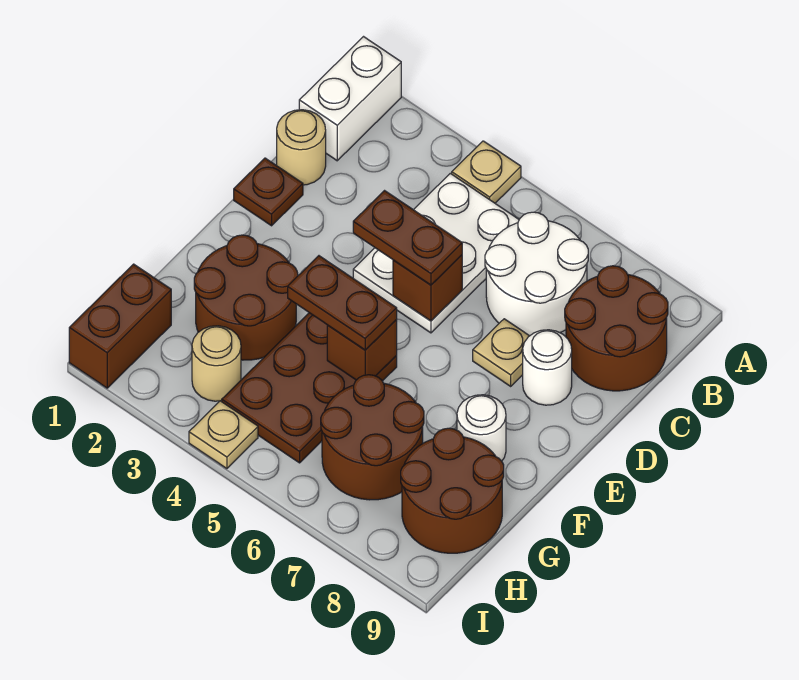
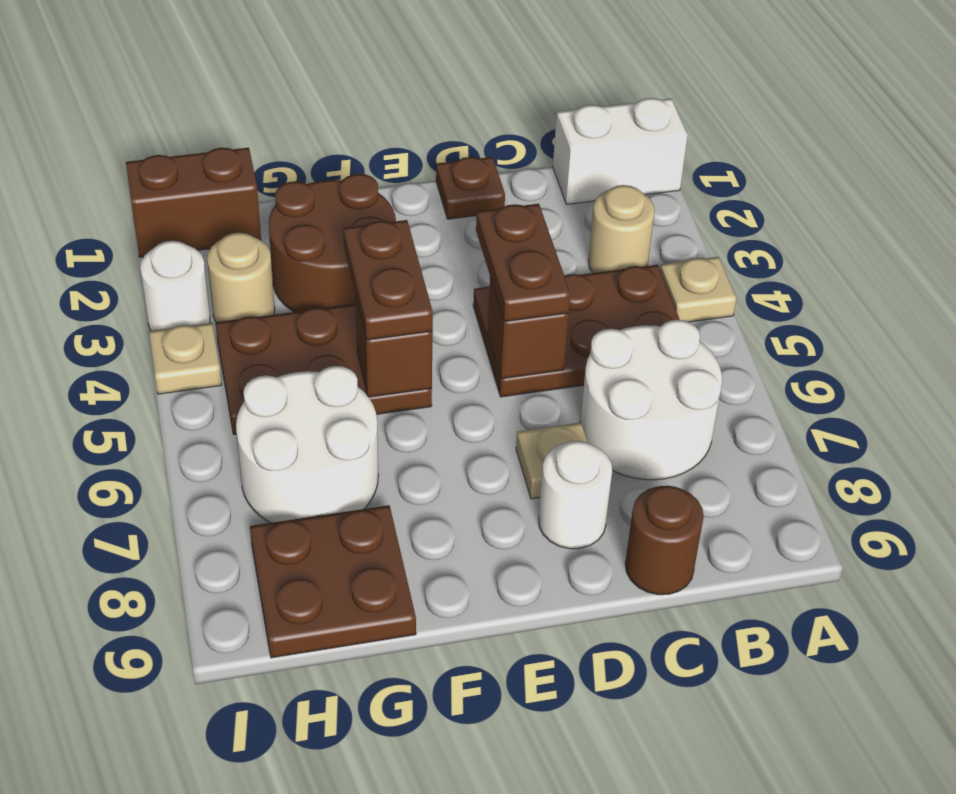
white plate B4:D5 level 1 -> brown plate B4:D5 level 1
brown round brick B8:C9 level 1 -> brown round brick C9 level 1
tan round brick C1 level 1 -> tan round brick B3 level 1
white round brick F8 level 1 -> white round brick I3 level 1
brown round brick G6:H7 level 1 -> white round brick G6:H7 level 1
brown round brick G8:H9 level 1 -> brown plate G8:H9 level 1

